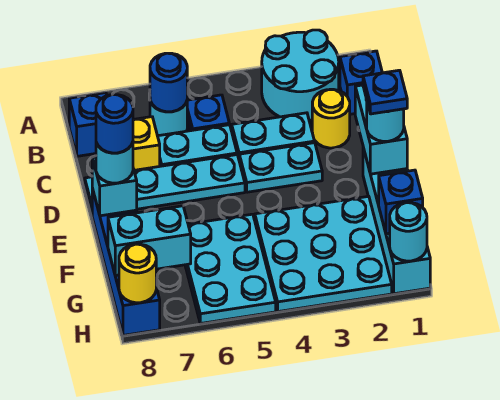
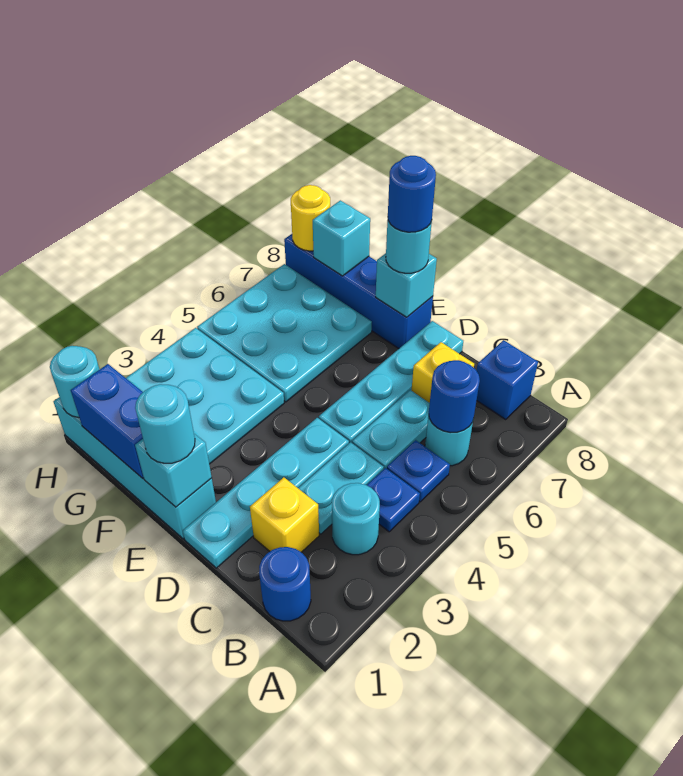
cyan round brick A2:B3 level 1 -> cyan round brick B3 level 1
blue brick B1 level 1 -> blue round brick B1 level 1
yellow round brick C2 level 1 -> yellow brick C2 level 1
cyan brick D1:E1 level 2 -> cyan brick E1 level 2
cyan plate D3:D4 level 1 -> cyan plate D1:D4 level 1
blue plate E1 level 4 -> blue plate B4 level 1
cyan plate F5:H6 level 1 -> cyan plate F5:H7 level 1
blue brick G1 level 2 -> blue brick F1:G1 level 2
cyan brick G7:G8 level 2 -> cyan brick G8 level 2

